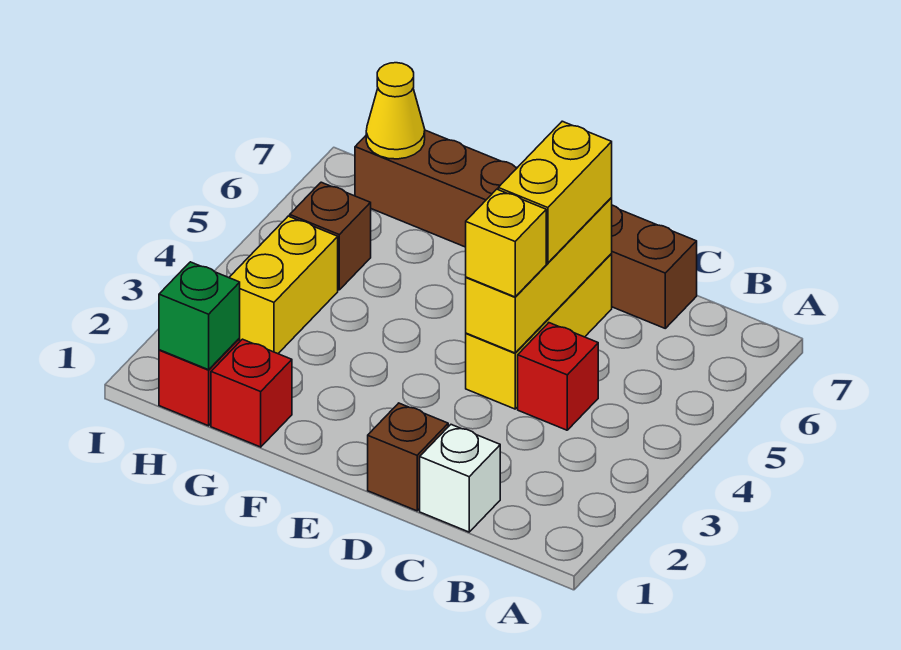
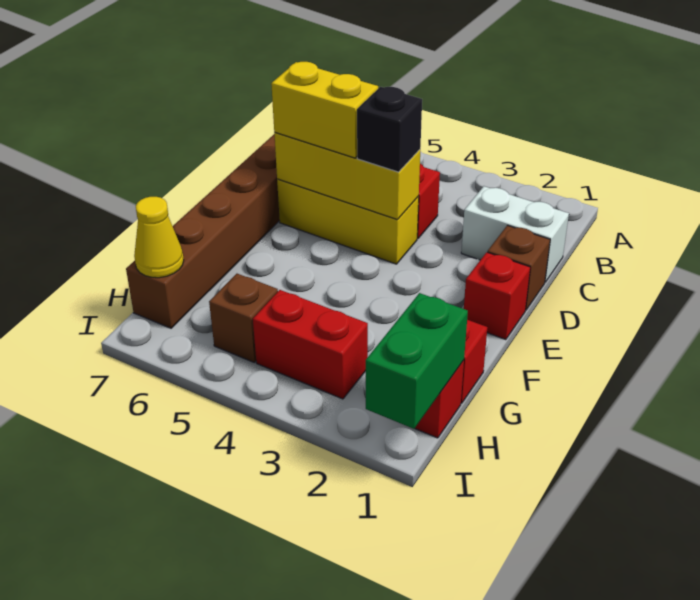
white brick C1 level 1 -> white brick C1:C2 level 1
yellow brick D4 level 3 -> black brick D4 level 3
none -> red brick E1 level 1
green brick H1 level 2 -> green brick H1:I1 level 2
yellow brick H3:H4 level 1 -> red brick H3:H4 level 1

